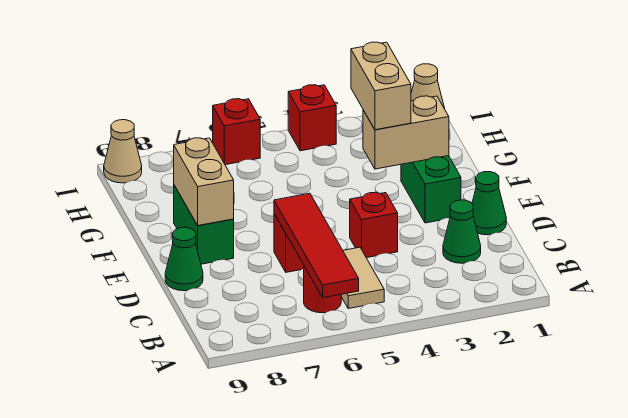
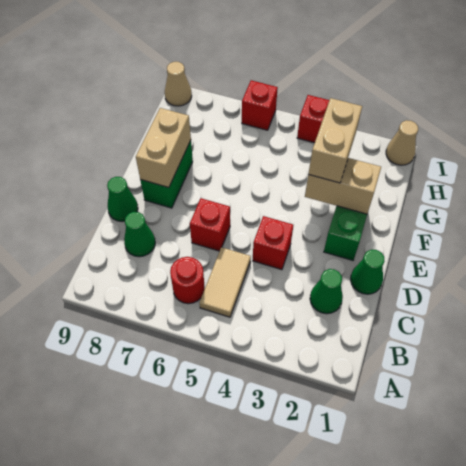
red tile A6:D6 level 2 -> none
none -> green cone C8 level 1

